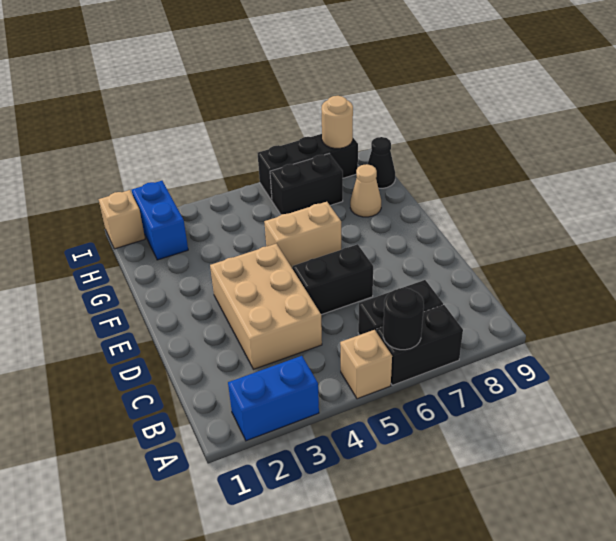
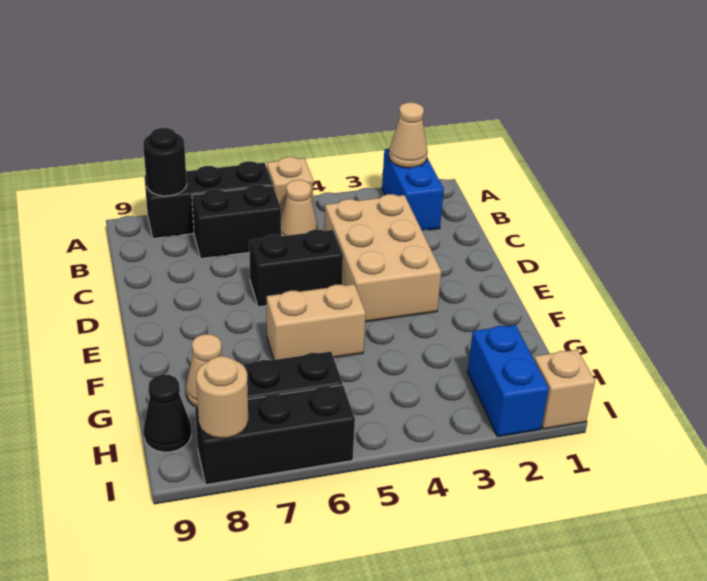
blue brick A2:A3 level 1 -> blue brick A2:B2 level 1
none -> tan cone A2 level 2
black brick A6:A7 level 1 -> black brick A6:A8 level 1
black round brick A6 level 2 -> black round brick A8 level 2
none -> tan cone B5 level 1

